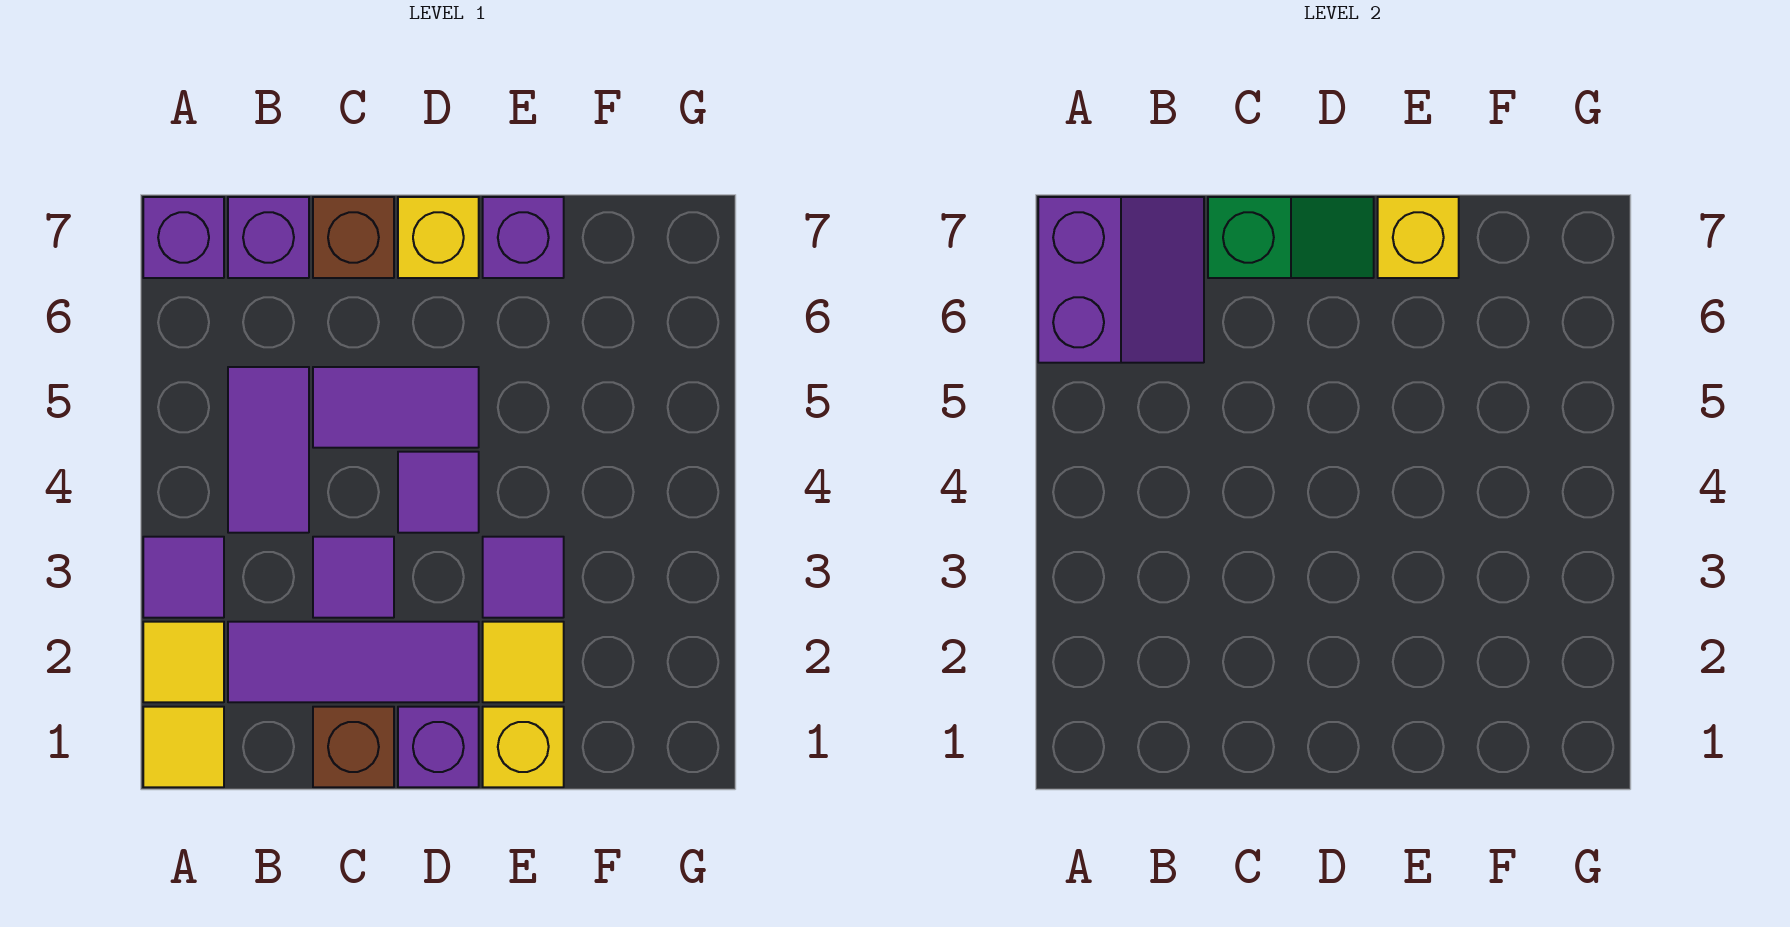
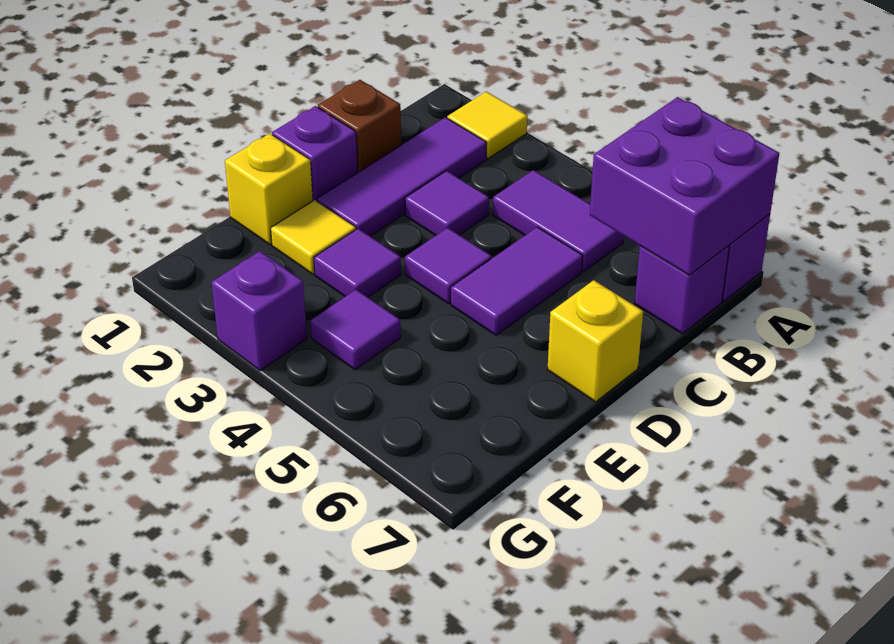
yellow tile A1 level 1 -> none
purple tile A3 level 1 -> purple tile F4 level 1
purple slope A6:B7 level 2 top A -> purple brick A6:B7 level 2
brown brick C7 level 1 -> none
green slope C7:D7 level 2 top C -> none
purple brick E7 level 1 -> purple brick G3 level 1
yellow brick E7 level 2 -> none

